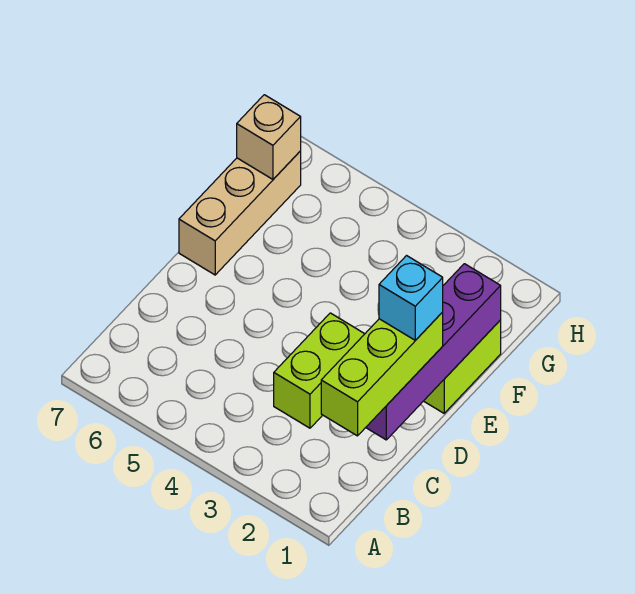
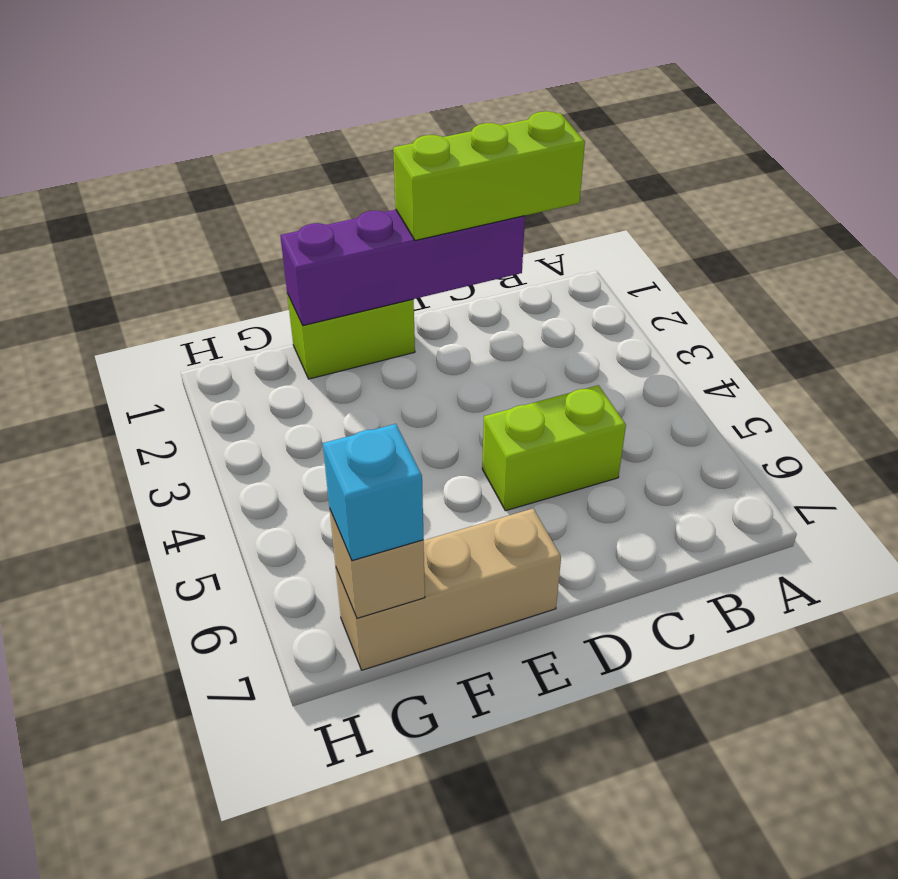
lime brick C3:D3 level 1 -> lime brick C5:D5 level 1
cyan brick D1 level 4 -> cyan brick G7 level 3

